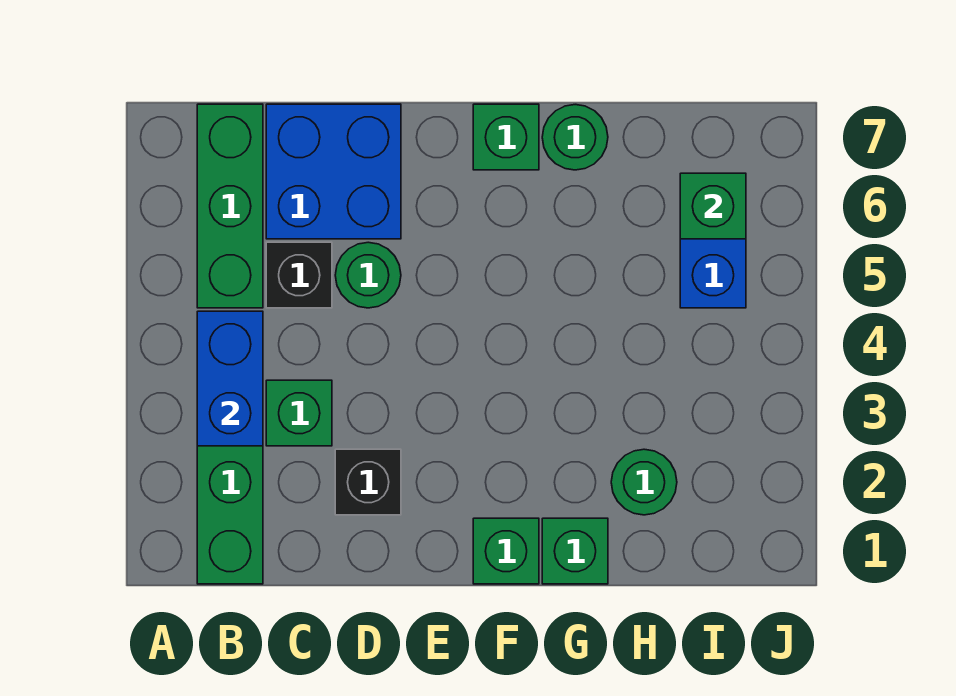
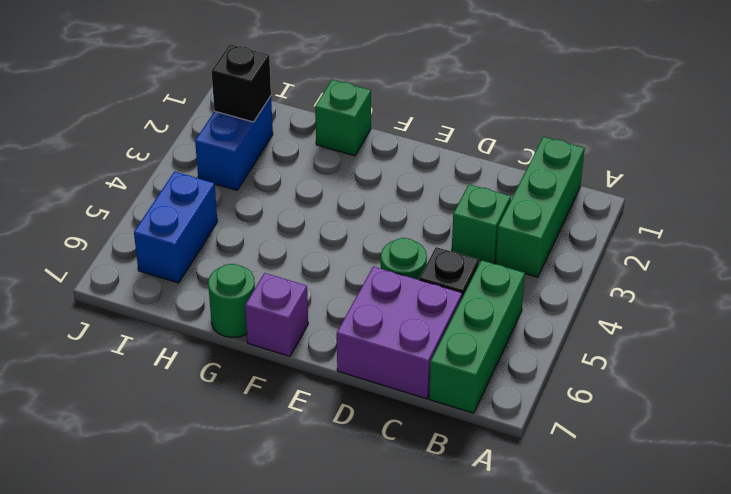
blue brick B3:B4 level 2 -> blue brick I2:I3 level 1
blue brick C6:D7 level 1 -> purple brick C6:D7 level 1
black brick D2 level 1 -> black brick I2 level 2
green brick F1 level 1 -> none
green brick F7 level 1 -> purple brick F7 level 1
green round brick H2 level 1 -> none
green brick I6 level 2 -> none

